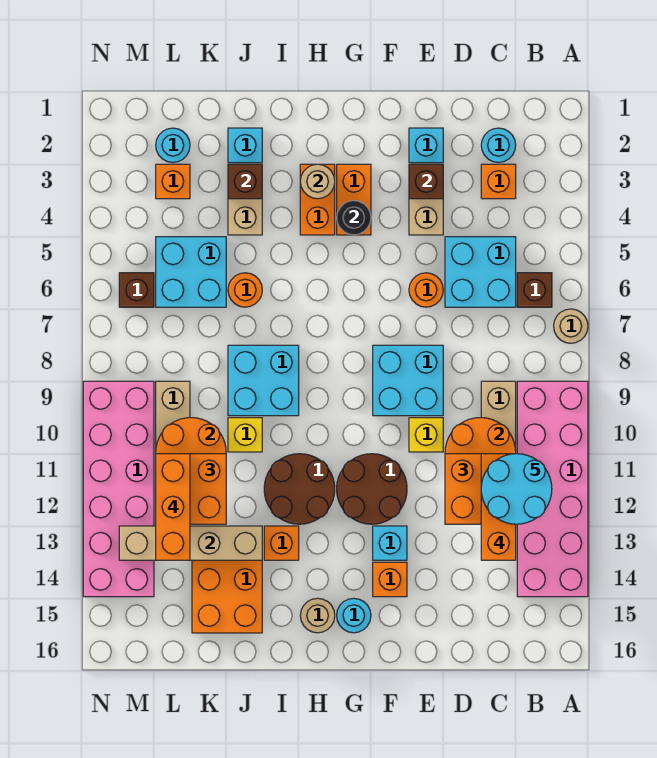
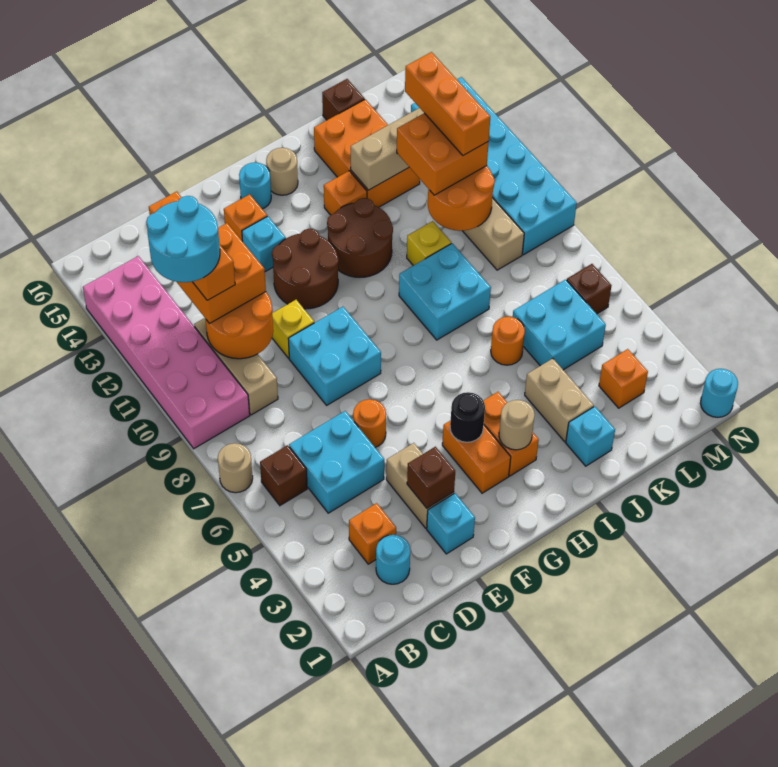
brown brick J3 level 2 -> brown brick K16 level 1
cyan round brick L2 level 1 -> cyan round brick N1 level 1
pink brick M9:N14 level 1 -> cyan brick M9:N14 level 1

